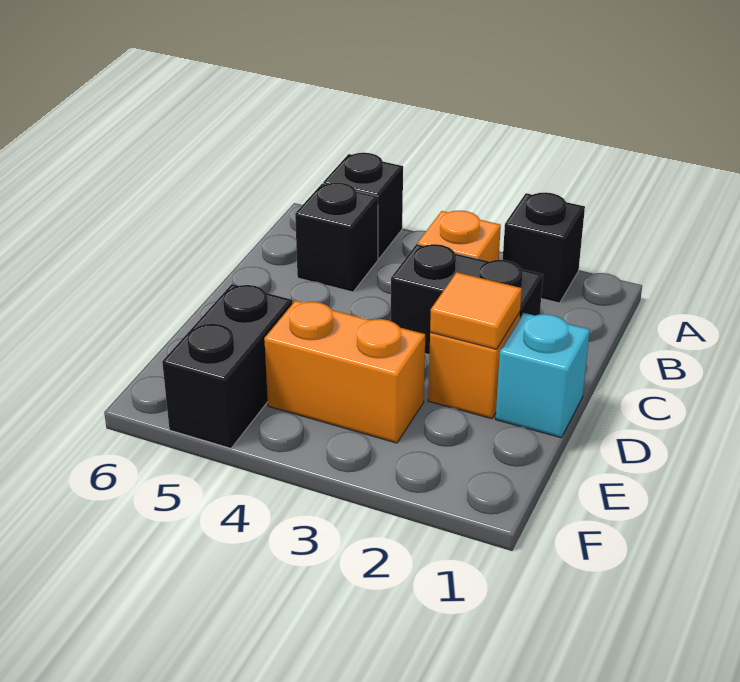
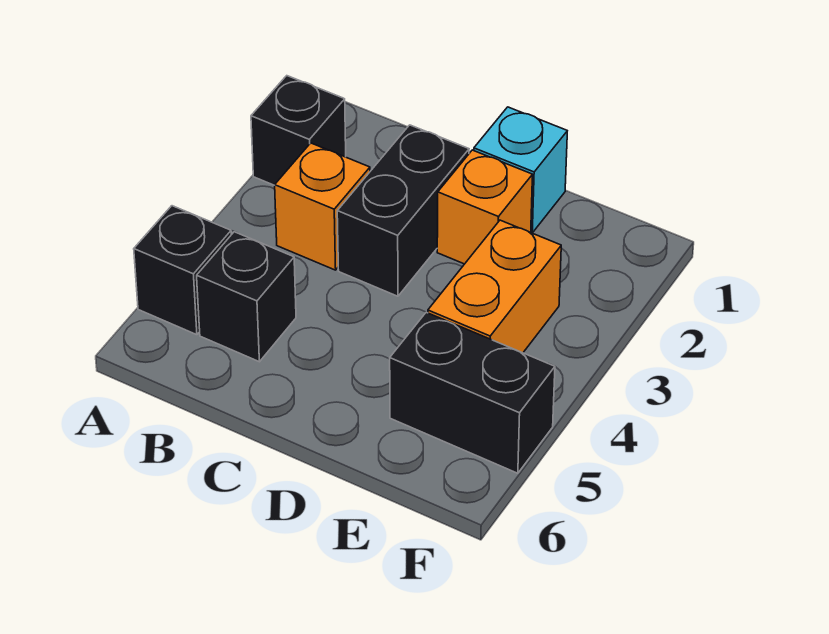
orange tile D2 level 2 -> none

